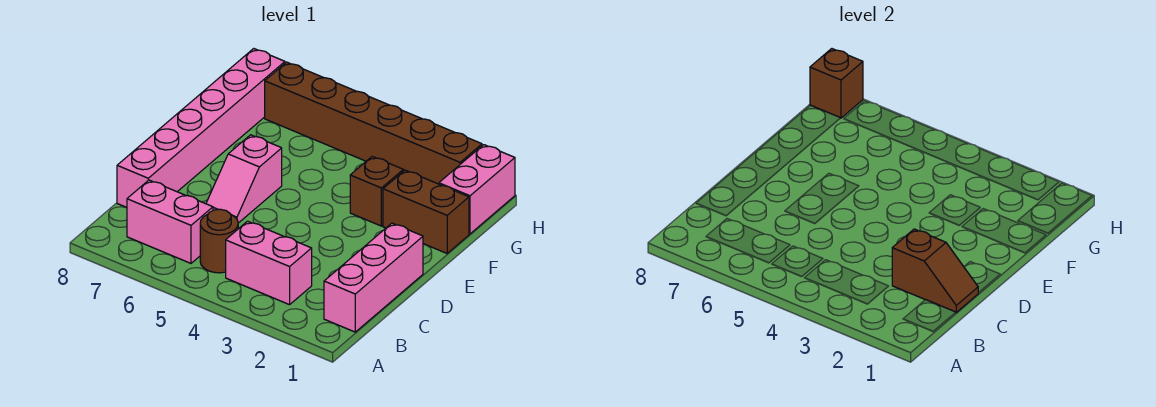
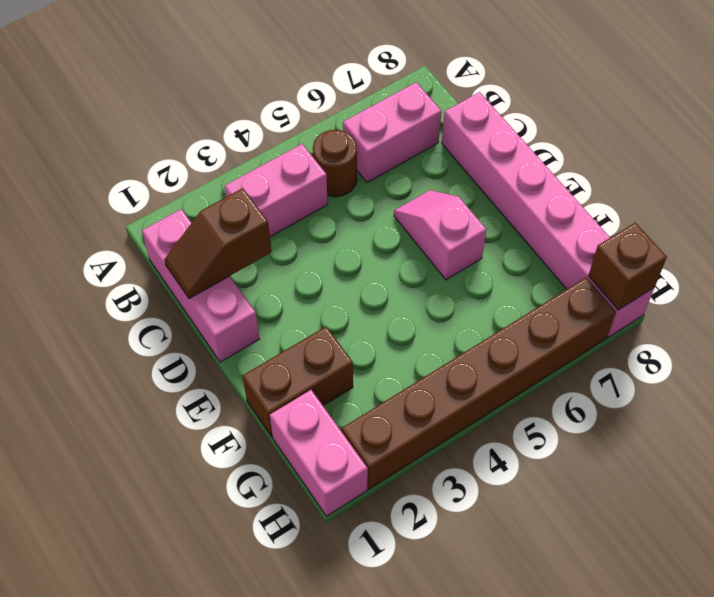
brown brick F3 level 1 -> none

